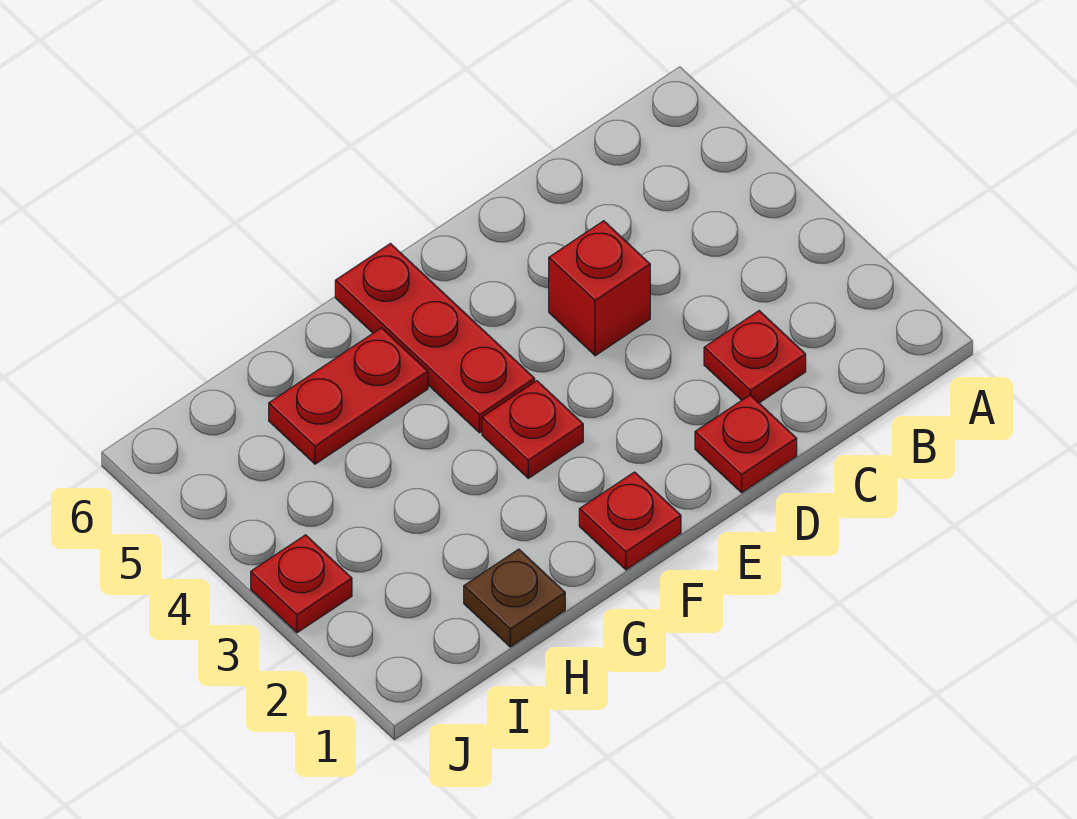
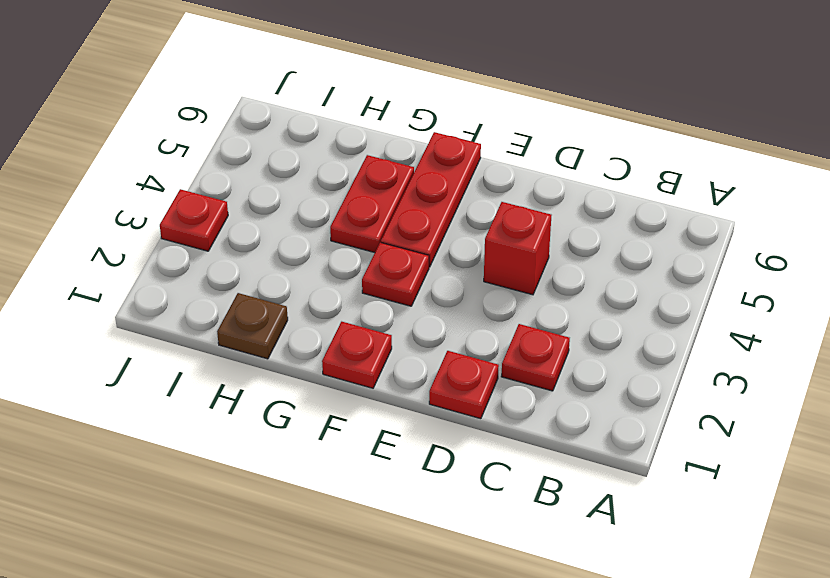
red plate G5:H5 level 1 -> red plate G4:G5 level 1

